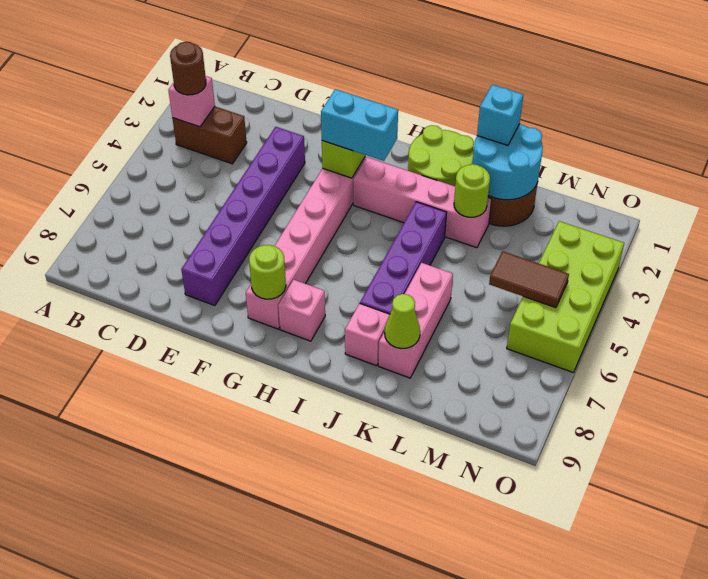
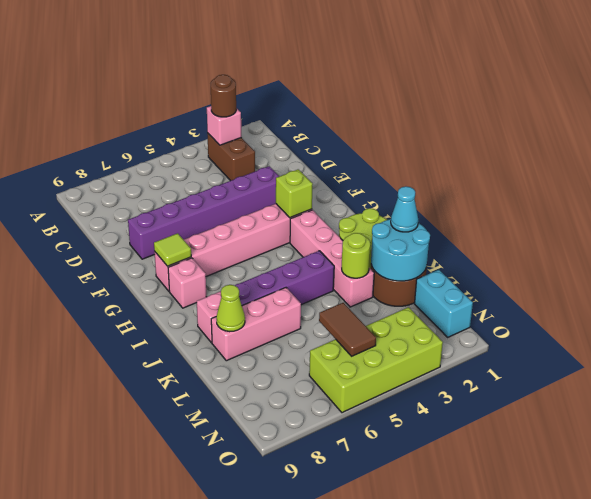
cyan brick G3:H3 level 3 -> cyan brick M1:N1 level 1
lime round brick G8 level 2 -> lime tile G8 level 2
cyan brick K1 level 3 -> cyan cone K1 level 3

